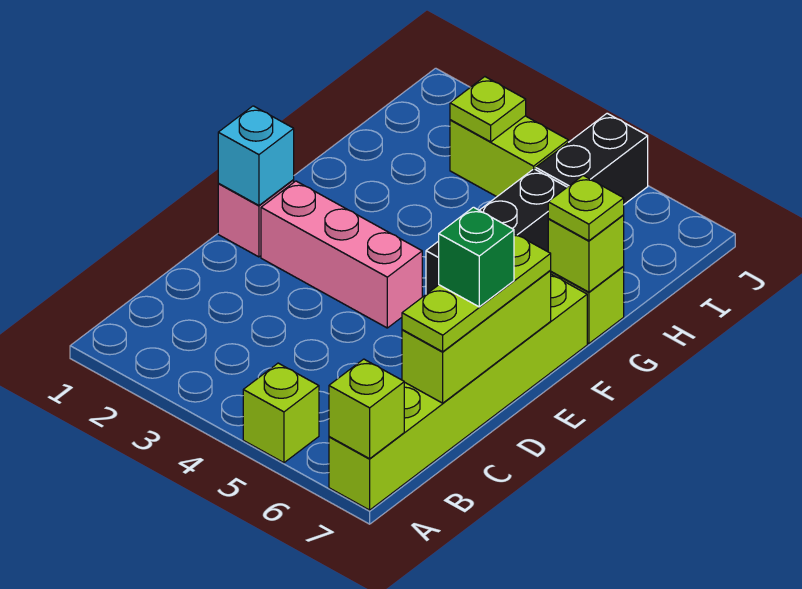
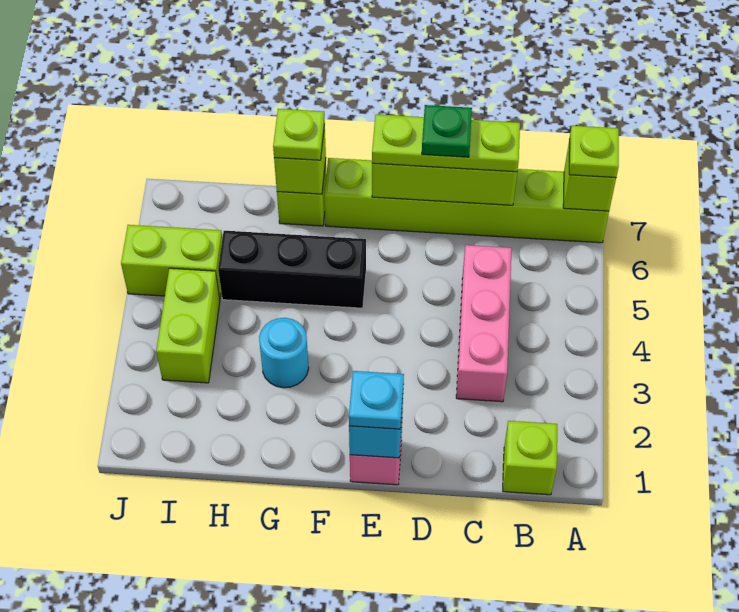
lime brick A5 level 1 -> lime brick B1 level 1
green brick D7 level 4 -> green plate D7 level 4
none -> cyan plate E1 level 3
pink brick E2:E4 level 1 -> pink brick C3:C5 level 1
none -> cyan round brick G3 level 1
lime plate I3 level 2 -> lime plate A7 level 3
black brick I5:J5 level 1 -> lime brick I5:J5 level 1

